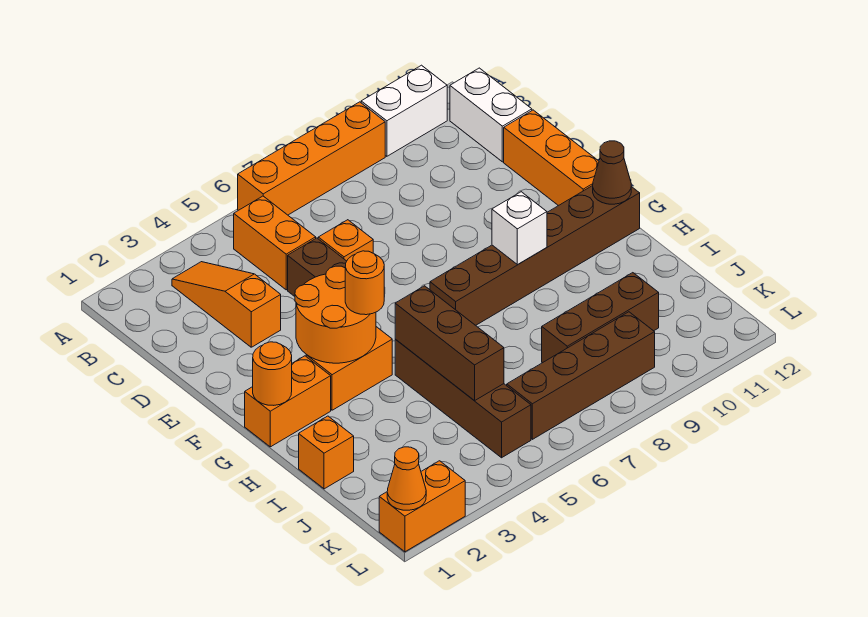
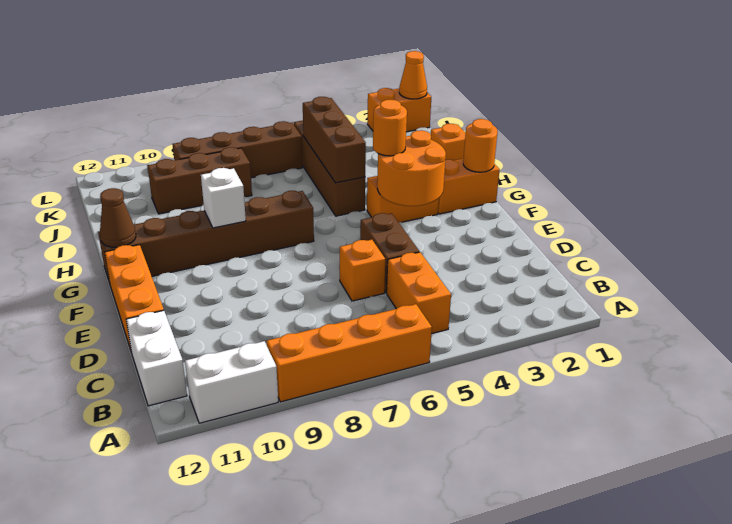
orange slope B3:D3 level 1 top D -> none

